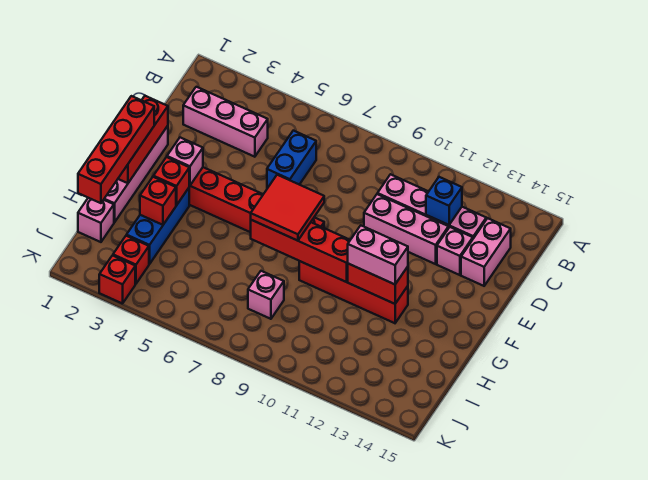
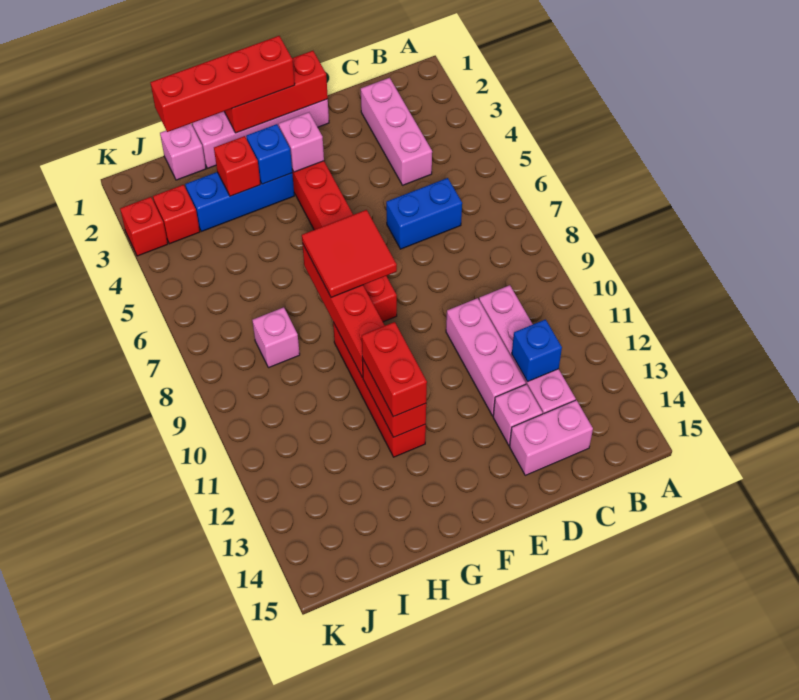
red brick G3 level 2 -> blue brick G3 level 2
pink brick G11:G12 level 3 -> red brick G11:G12 level 3

